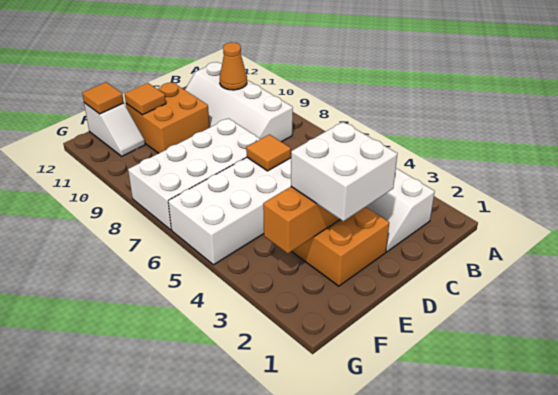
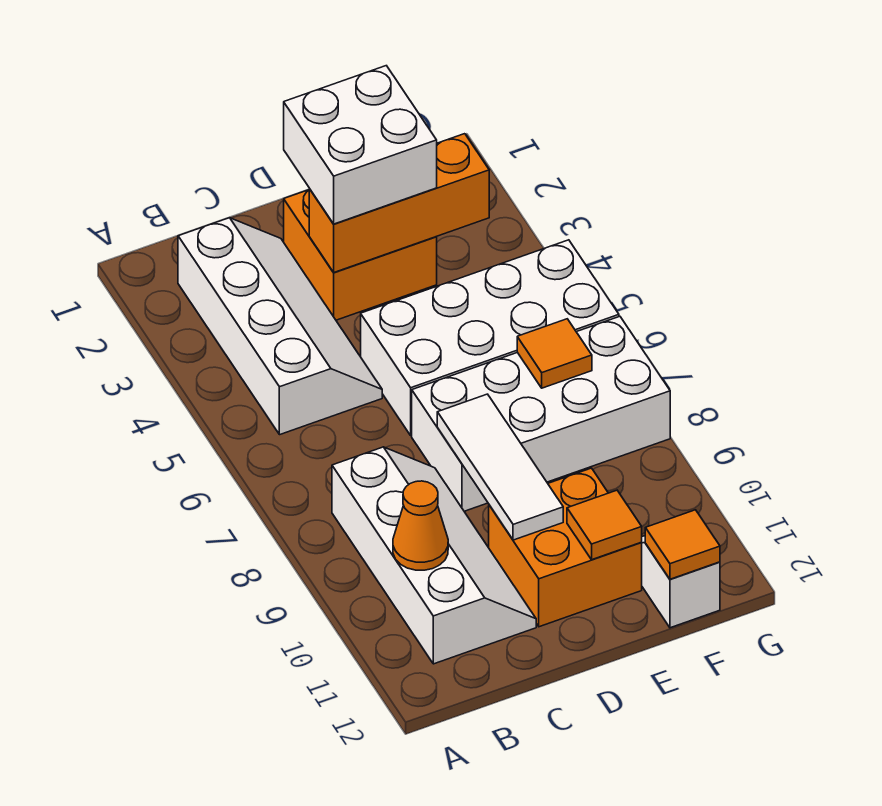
orange tile D6 level 2 -> orange tile F7 level 2
none -> white tile D8:D10 level 2

